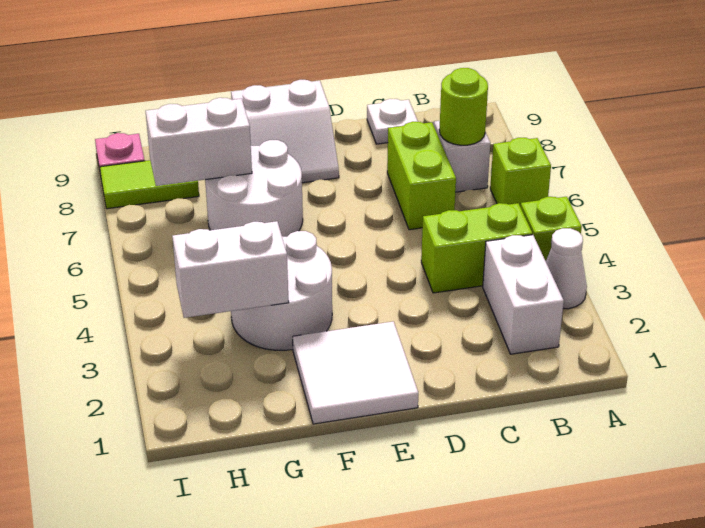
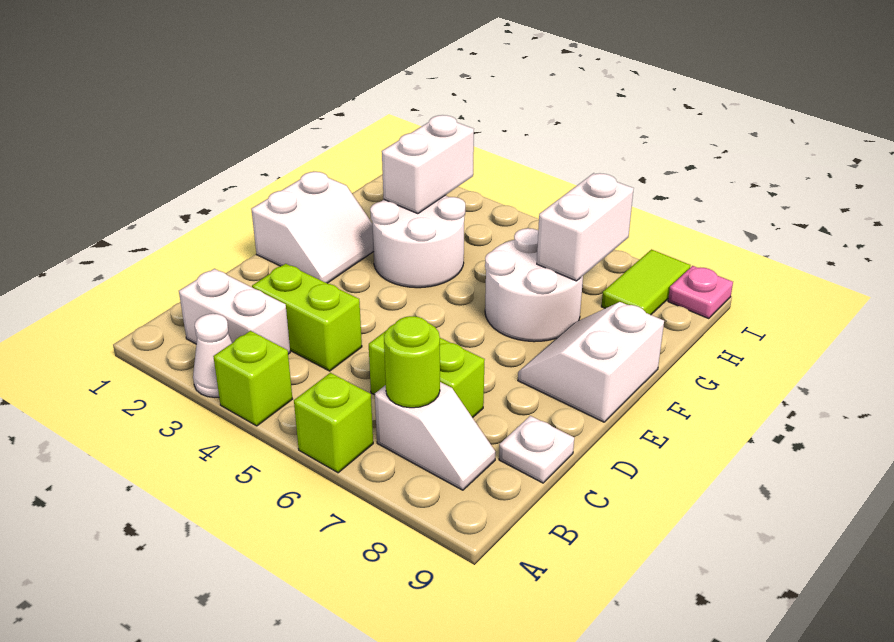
lime brick B4:C4 level 1 -> lime brick C3:C4 level 1
white tile E1:F2 level 1 -> white slope E1:F2 level 1 top 1

